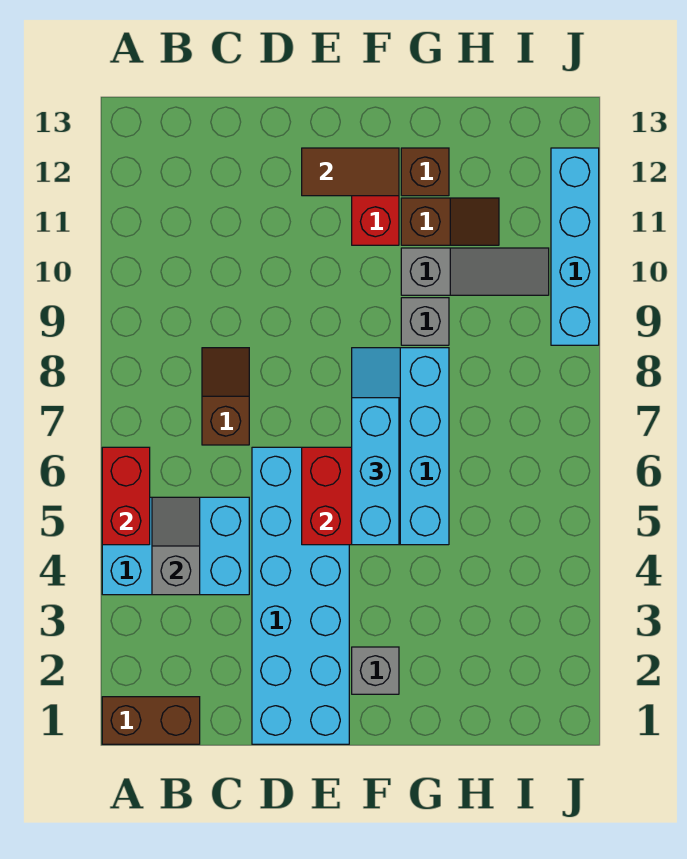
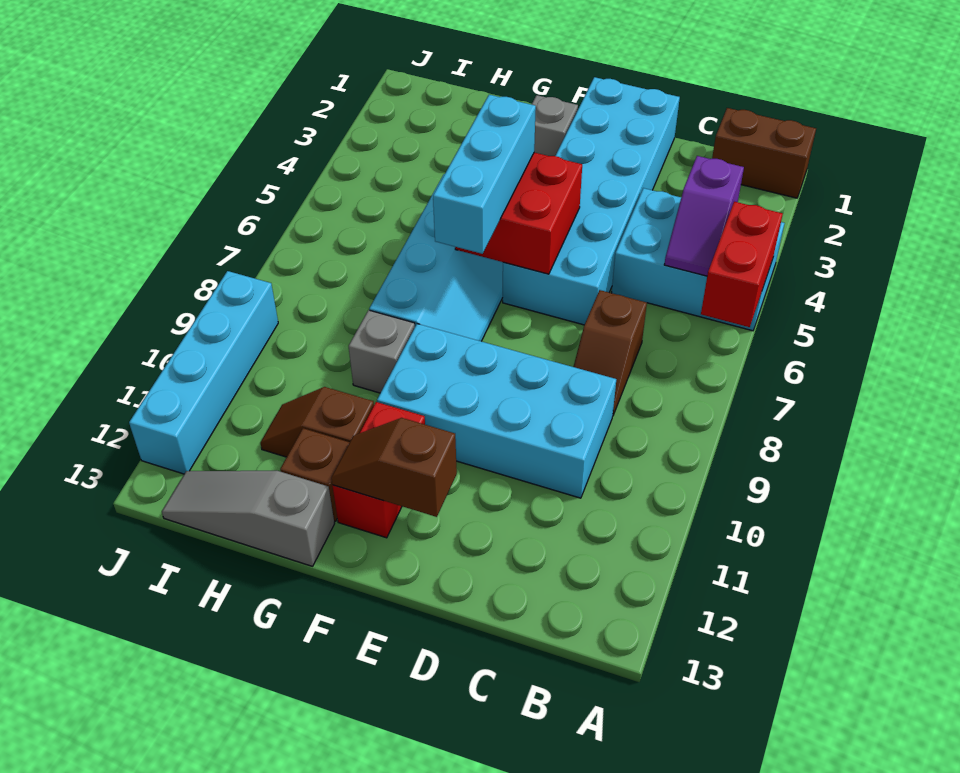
grey slope B4:B5 level 2 top 4 -> purple slope B4:B5 level 2 top 4
none -> cyan brick C9:F10 level 1
brown tile E12:F12 level 2 -> brown slope E12:F12 level 2 top E
grey slope G10:I10 level 1 top G -> grey slope G13:I13 level 1 top G

